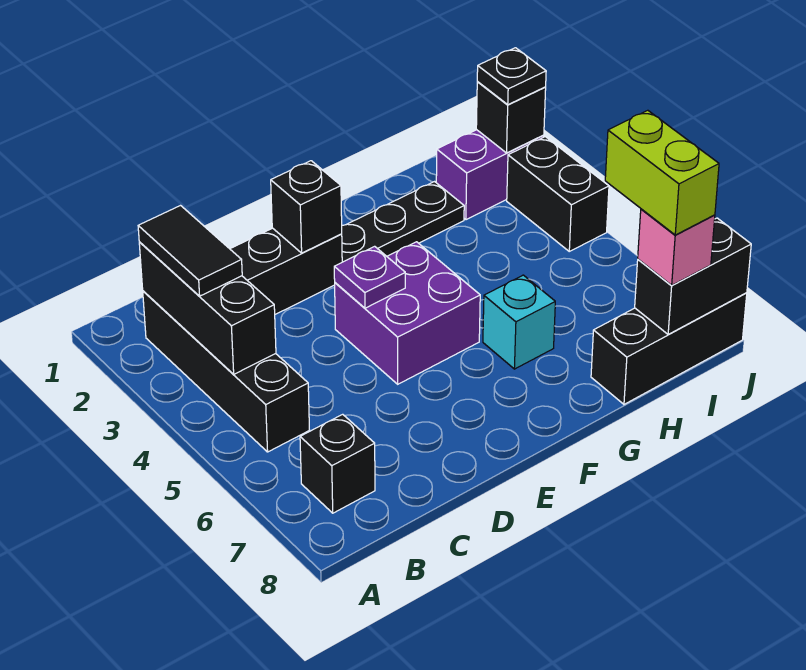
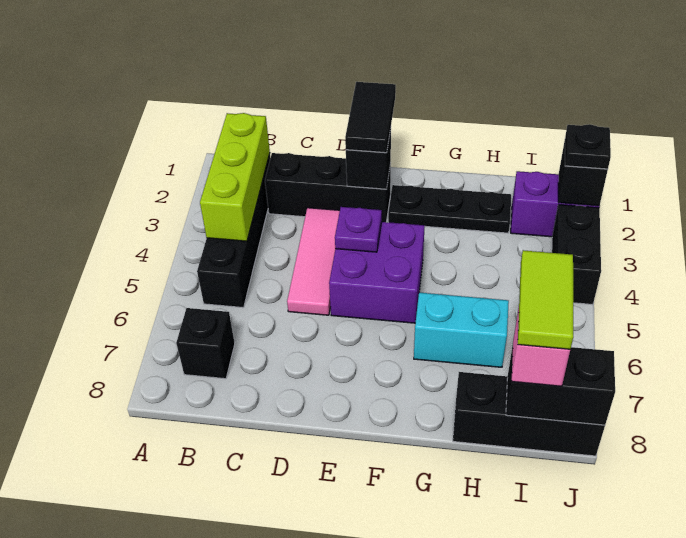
black brick B2:B4 level 2 -> lime brick B2:B4 level 2
black tile B2:B3 level 3 -> black tile E1:E2 level 3
none -> pink tile D3:D5 level 1
cyan brick G6 level 1 -> cyan brick G6:H6 level 1
lime brick I7:I8 level 4 -> lime tile I7:I8 level 4

